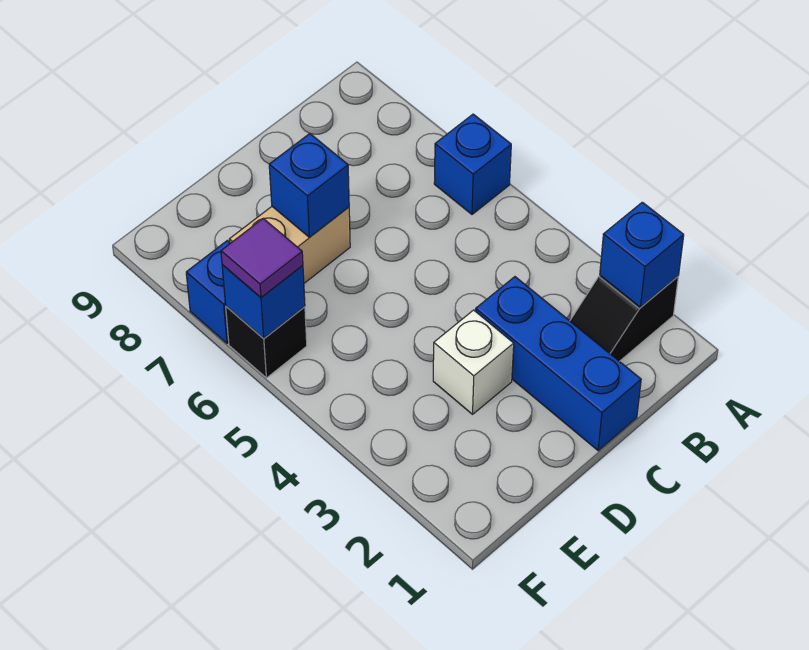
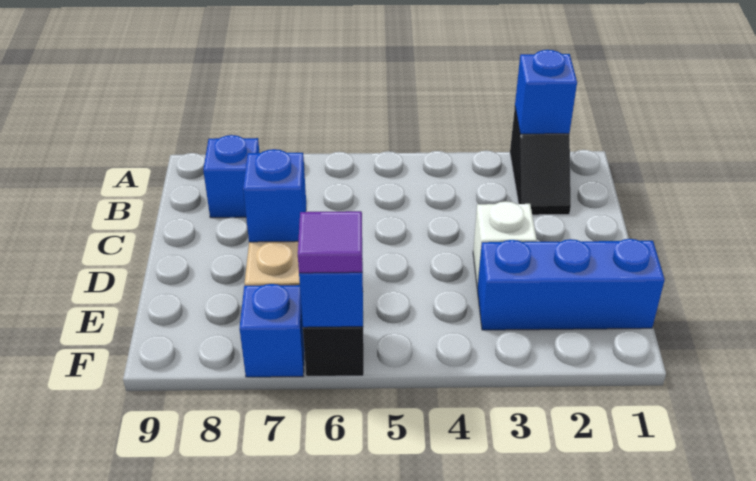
blue brick A6 level 1 -> blue brick B8 level 1
blue brick C1:C3 level 1 -> blue brick E1:E3 level 1

